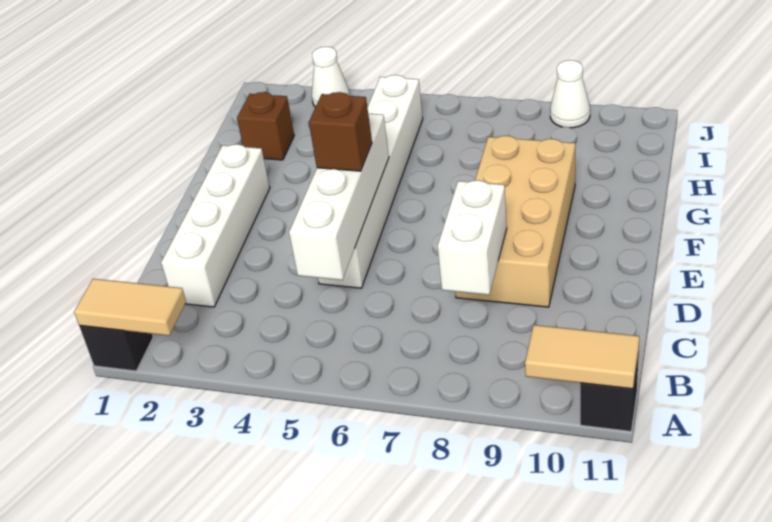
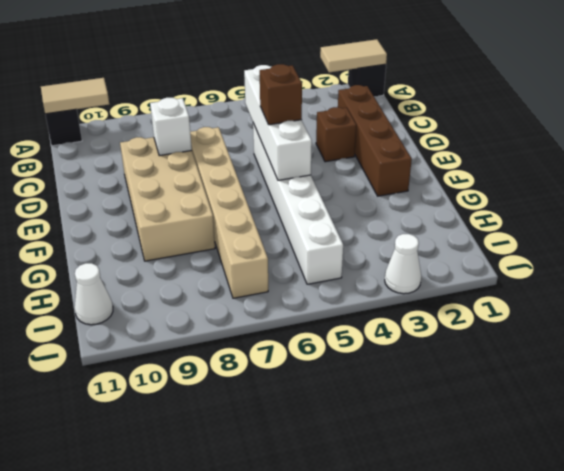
white brick C2:F2 level 1 -> brown brick C2:F2 level 1
white brick C8:D8 level 2 -> white brick D8 level 2
none -> tan brick D7:I7 level 1
brown brick H2 level 1 -> brown brick D3 level 1
white cone J9 level 1 -> white cone I11 level 1

